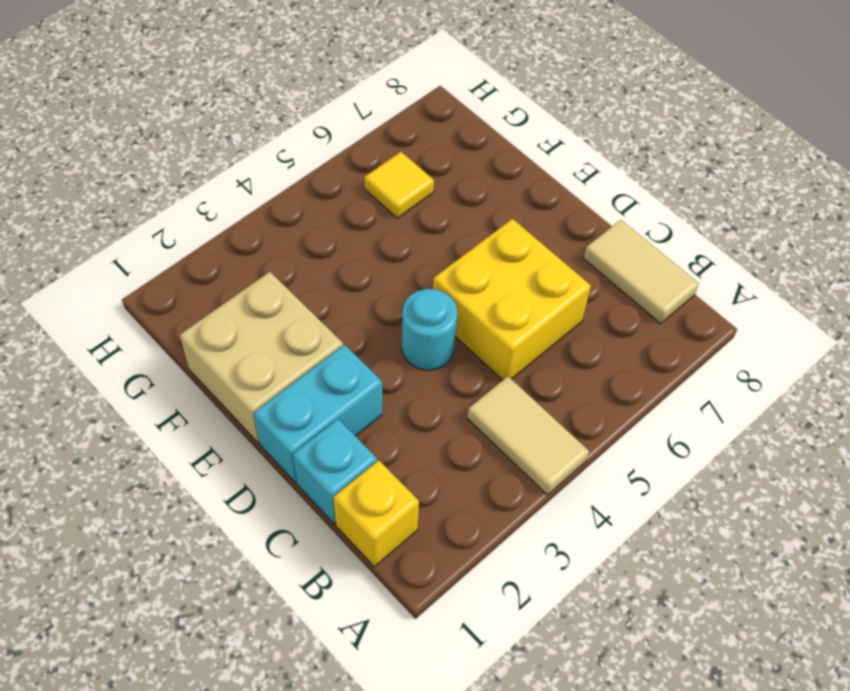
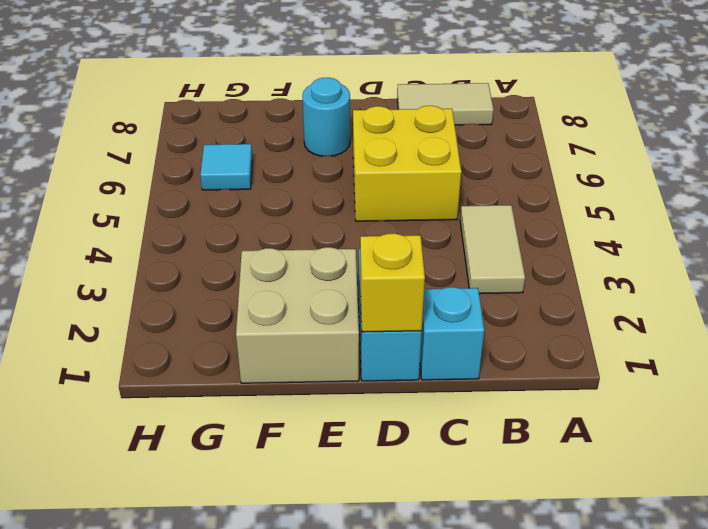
tan tile A4:B4 level 1 -> tan tile B3:B4 level 1
yellow brick B1 level 1 -> yellow brick D1 level 2
cyan round brick D4 level 1 -> cyan round brick E7 level 1
yellow tile G6 level 1 -> cyan tile G6 level 1

